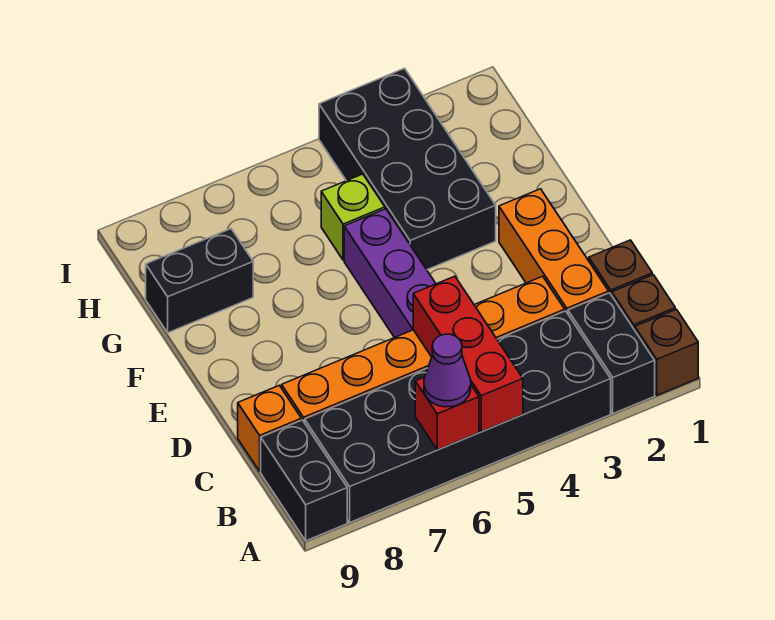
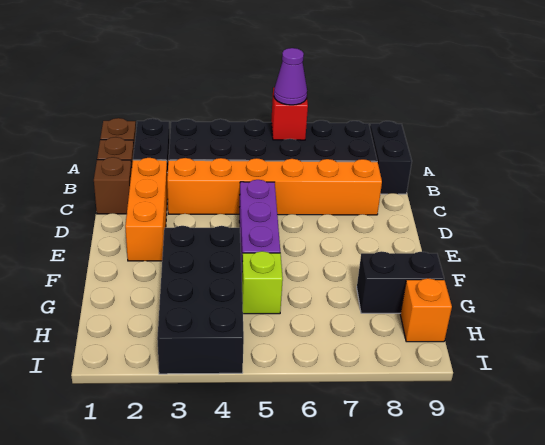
red brick A5:C5 level 2 -> none
orange brick C9 level 1 -> orange brick H9 level 1

